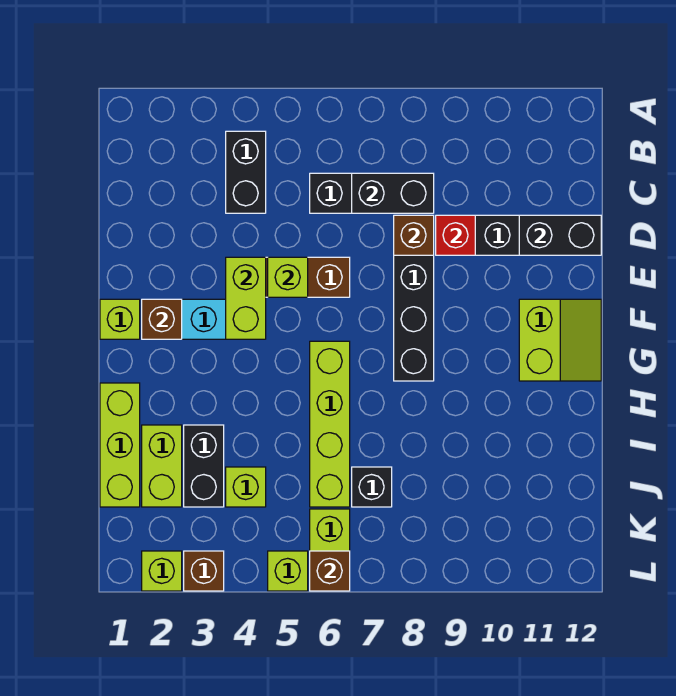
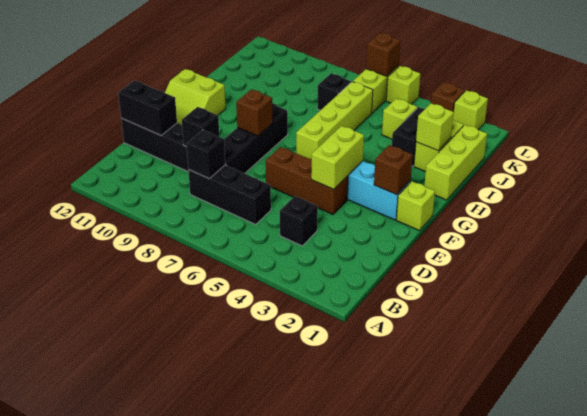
black brick B4:C4 level 1 -> black brick C4 level 1
black brick C7:C8 level 2 -> black brick C8 level 2
brown brick D8 level 2 -> brown brick F8 level 2
red brick D9 level 2 -> black brick D9 level 2
lime brick E5 level 2 -> lime brick I2 level 2
lime slope F11:G12 level 1 top 11 -> lime slope F11:G12 level 1 top G

